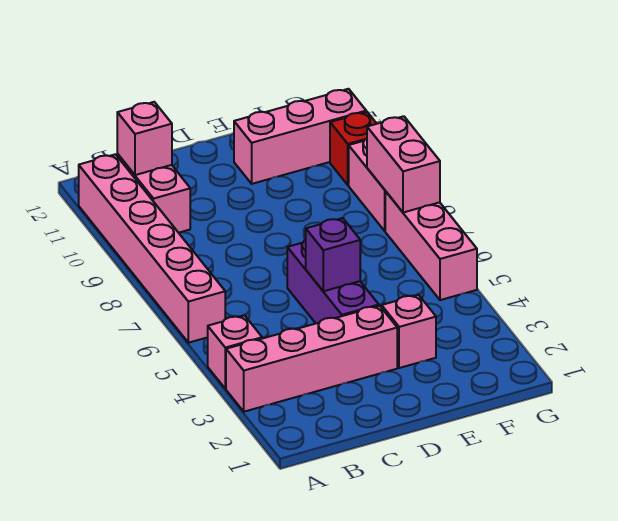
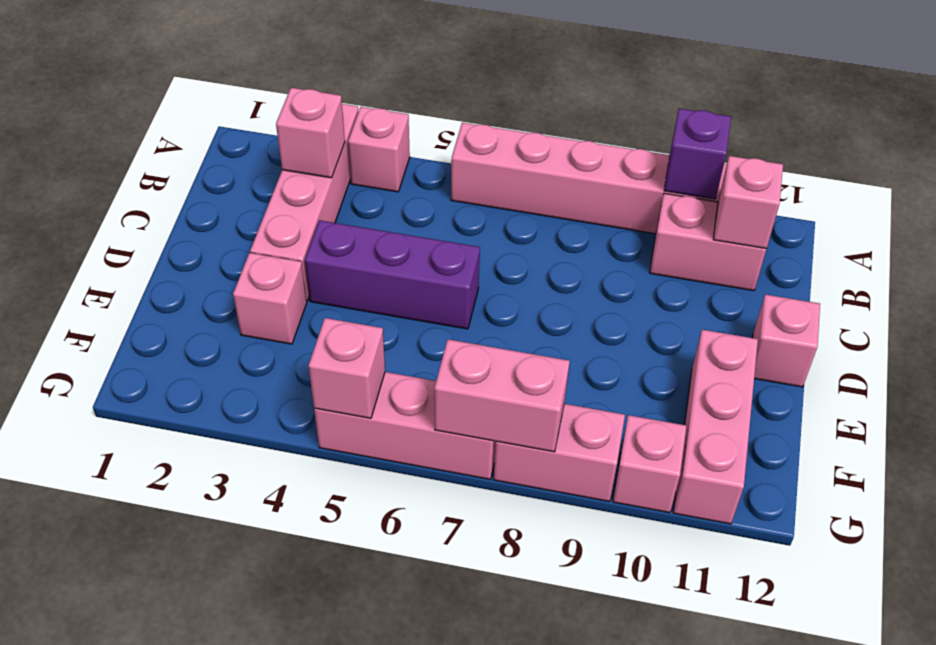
none -> pink brick B3 level 2
purple brick D5 level 2 -> purple brick A10 level 2
none -> pink brick D12 level 1
none -> pink brick G5 level 2
red brick G10 level 1 -> pink brick G10 level 1

